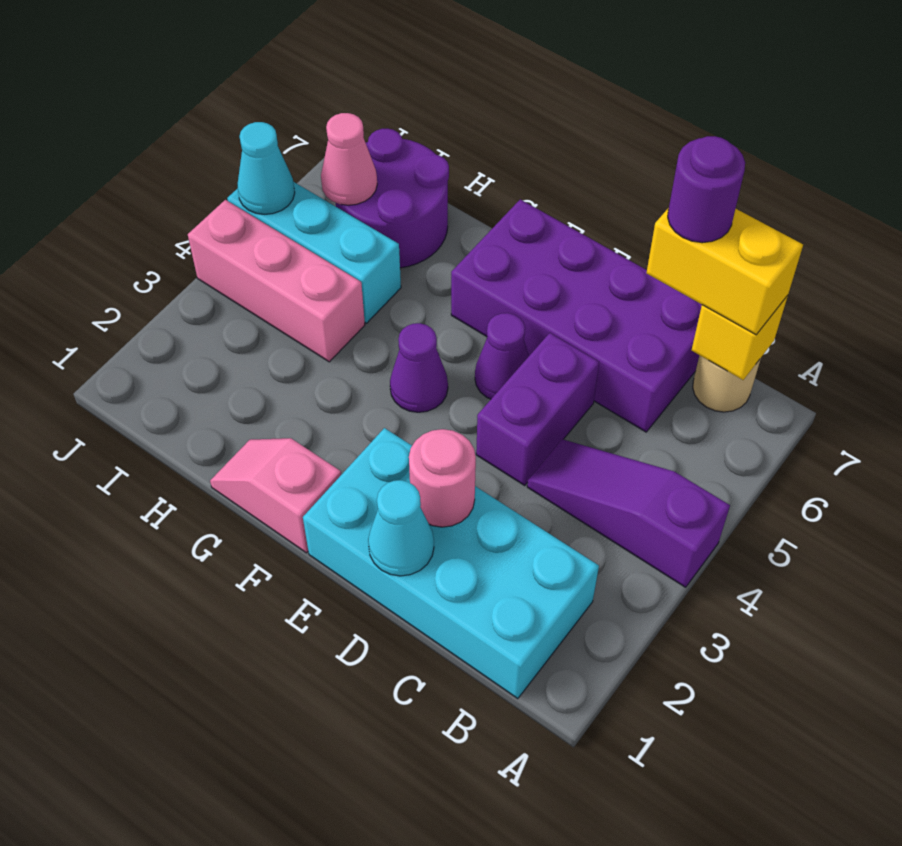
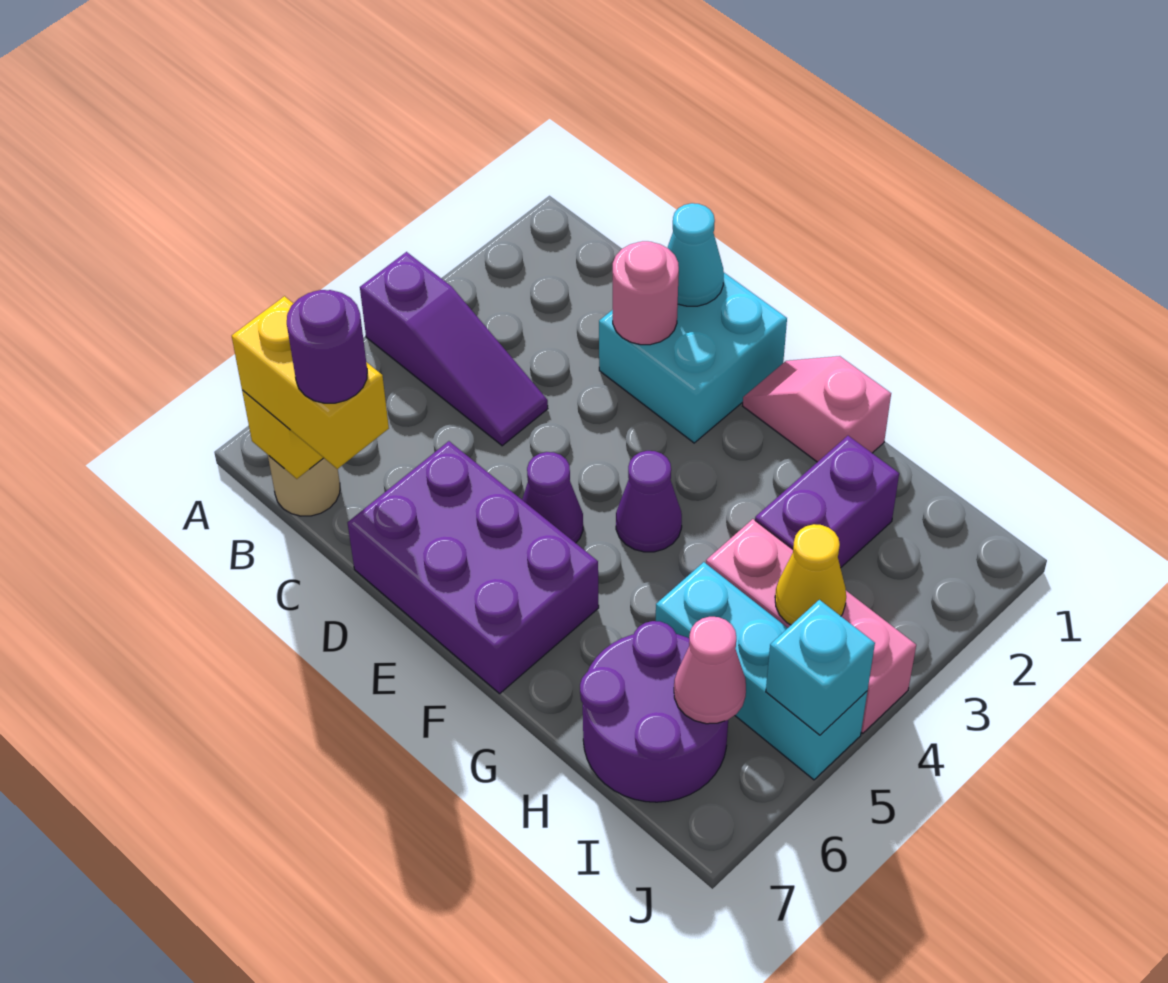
cyan brick B1:E2 level 1 -> cyan brick D1:E2 level 1
purple brick C6:F7 level 1 -> purple brick D6:F7 level 1
purple brick D4:D5 level 1 -> purple brick H2:H3 level 1
pink slope F1:G1 level 1 top F -> pink slope F1:G1 level 1 top G
none -> yellow cone I4 level 2
cyan cone J5 level 2 -> cyan brick J5 level 2

